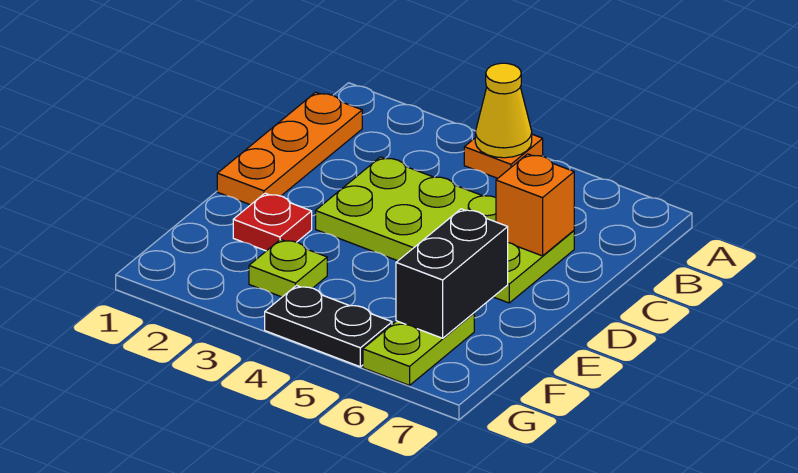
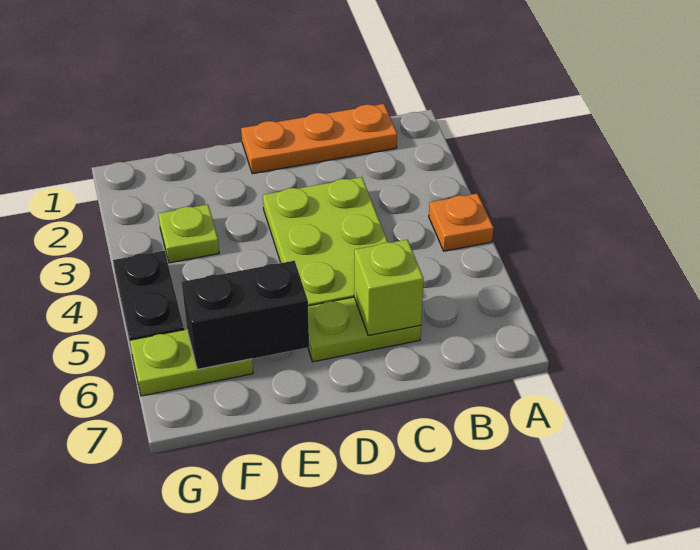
yellow cone A4 level 2 -> none
orange brick C6 level 2 -> lime brick C6 level 2
red plate E2 level 1 -> none

